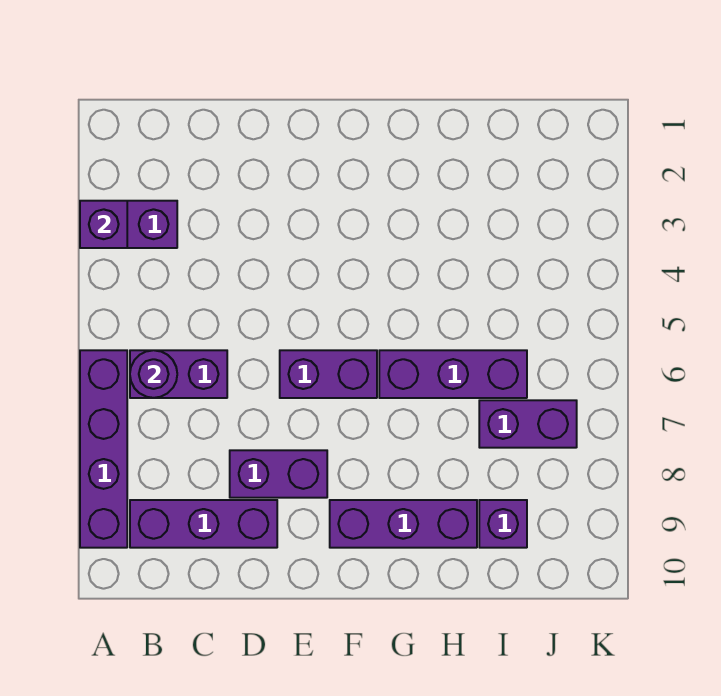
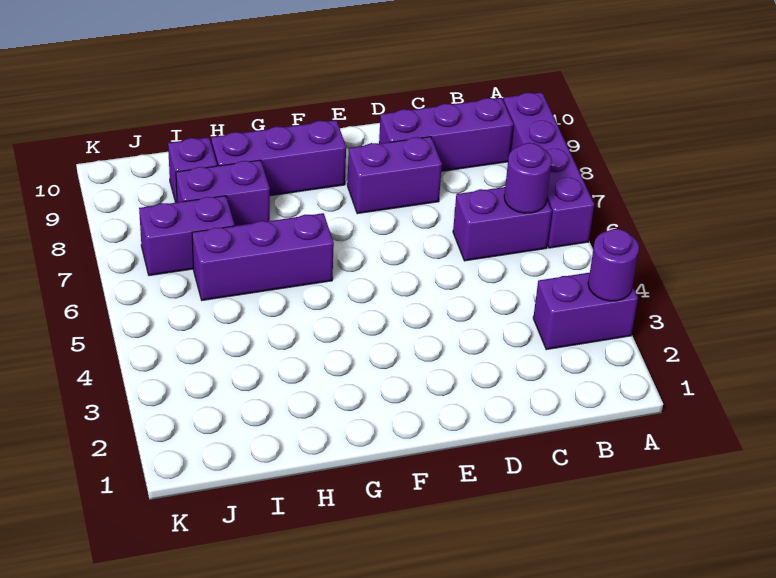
purple brick A3 level 2 -> purple round brick A3 level 2
purple brick E6:F6 level 1 -> purple brick H8:I8 level 1

